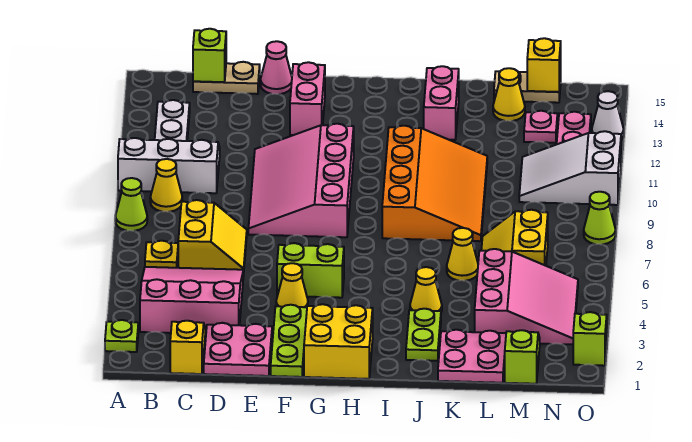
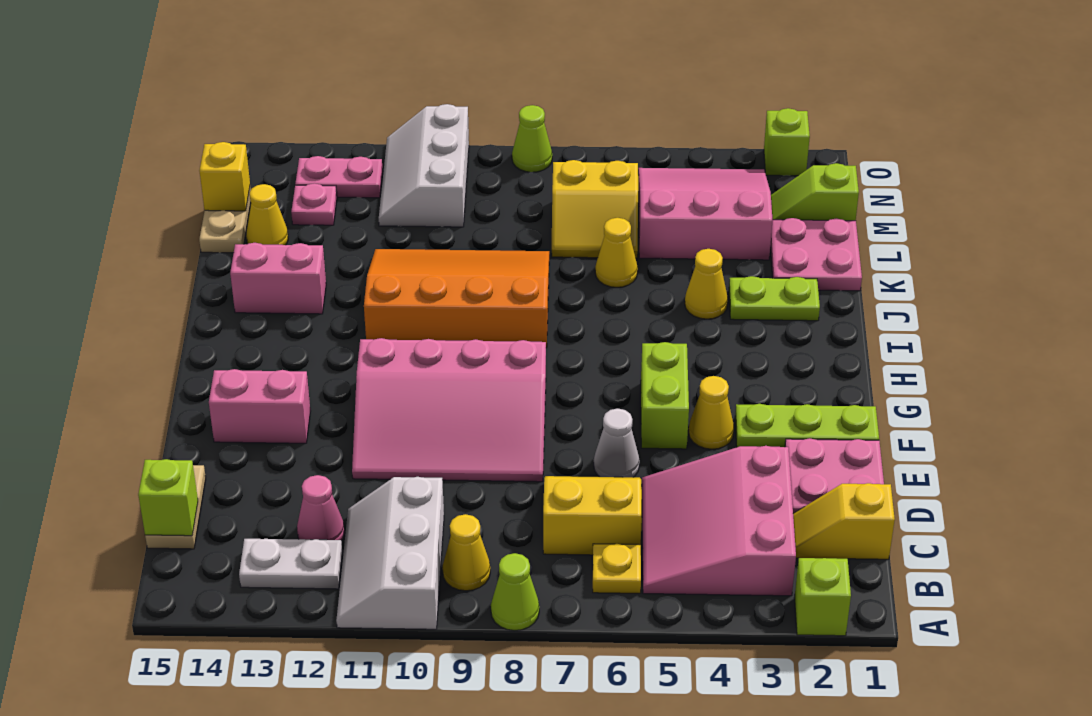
lime plate A2 level 1 -> lime brick A2 level 1
pink cone E15 level 1 -> pink cone C12 level 1
yellow brick G1:H2 level 1 -> none
white slope M10:O11 level 1 top O -> white slope M10:O11 level 1 top 10
white cone O13 level 1 -> white cone E6 level 1

